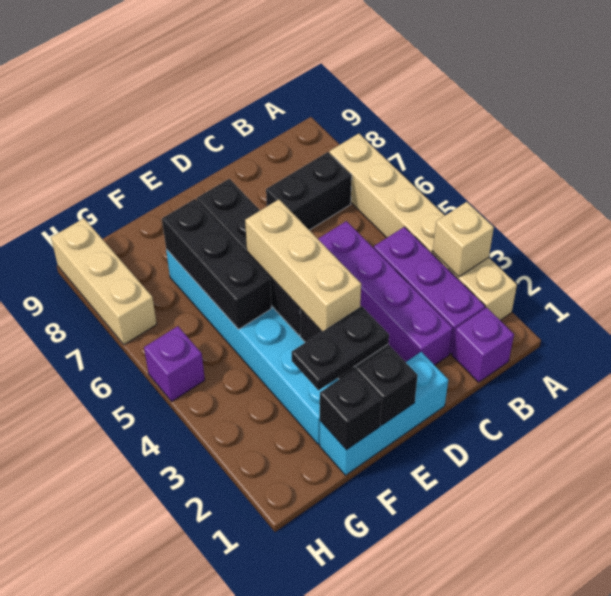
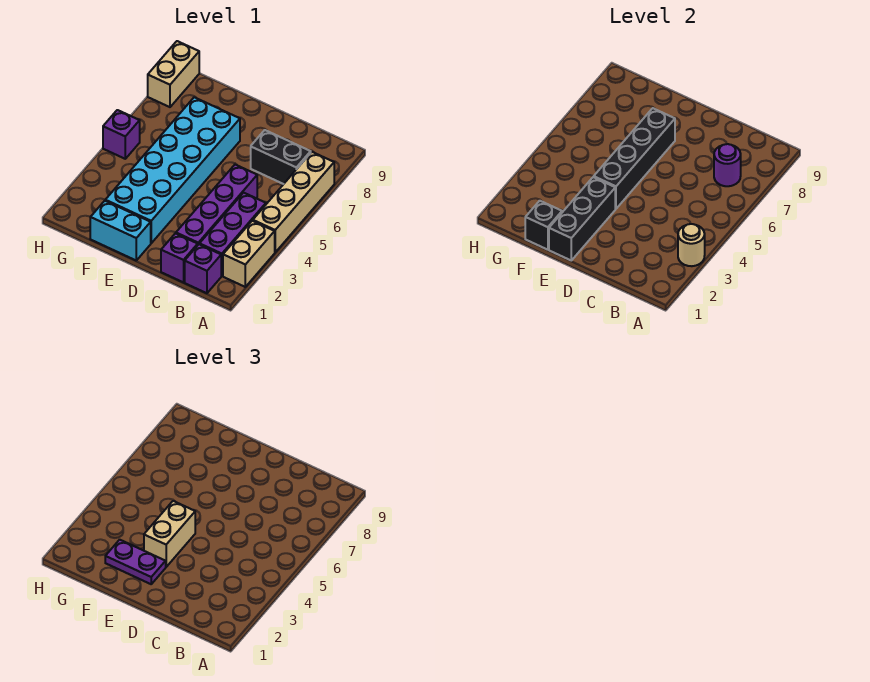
tan brick A3 level 2 -> tan round brick A3 level 2
none -> purple round brick B7 level 2
none -> purple brick C1 level 1
cyan brick D1:F1 level 1 -> cyan brick E1:F1 level 1
black plate E2:F2 level 3 -> purple plate E2:F2 level 3
tan brick E3:E5 level 3 -> tan brick E3:E4 level 3
black brick F5:F7 level 2 -> none
tan brick H7:H9 level 1 -> tan brick H8:H9 level 1

